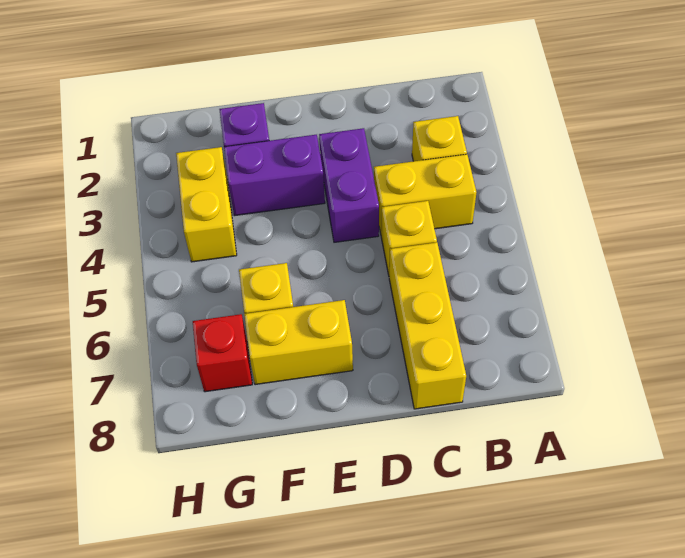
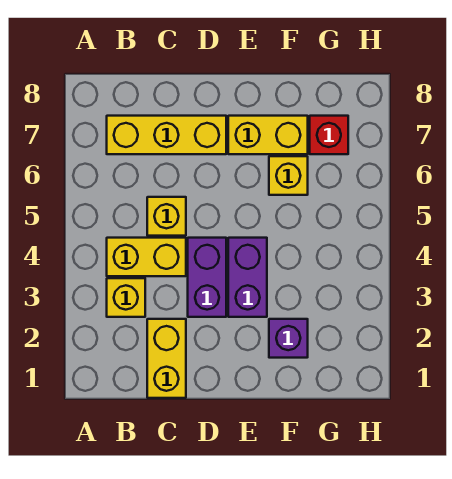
yellow brick C6:C8 level 1 -> yellow brick B7:D7 level 1
purple brick E3:F3 level 1 -> purple brick E3:E4 level 1
yellow brick G3:G4 level 1 -> yellow brick C1:C2 level 1

